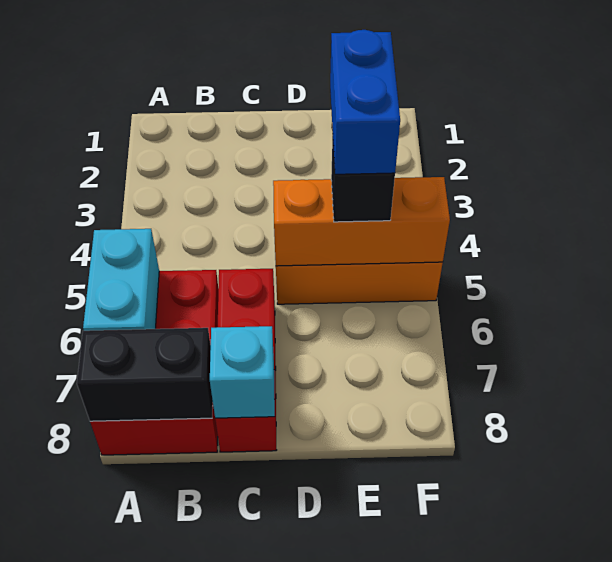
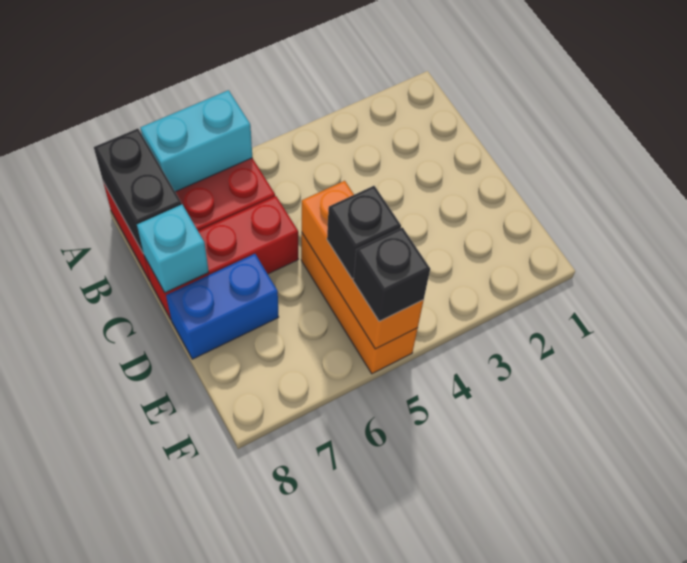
blue brick E4:E5 level 4 -> blue brick D7:D8 level 1
none -> black brick F5 level 3

